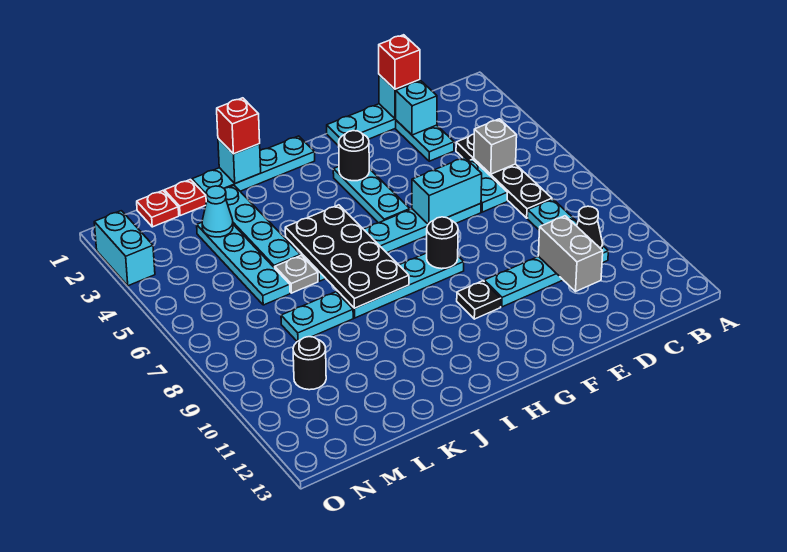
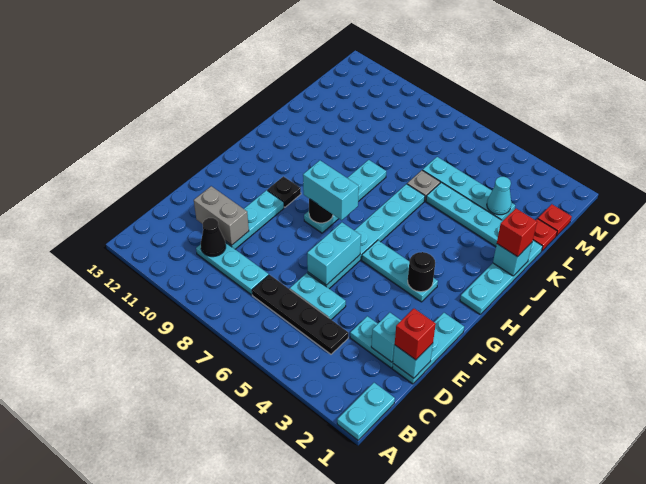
grey brick C5 level 2 -> none
black plate I5:J8 level 2 -> none
cyan plate K8:L8 level 1 -> cyan plate A1:B1 level 1
black round brick M10 level 1 -> none
cyan brick O2:O3 level 1 -> cyan brick G7:G8 level 3

